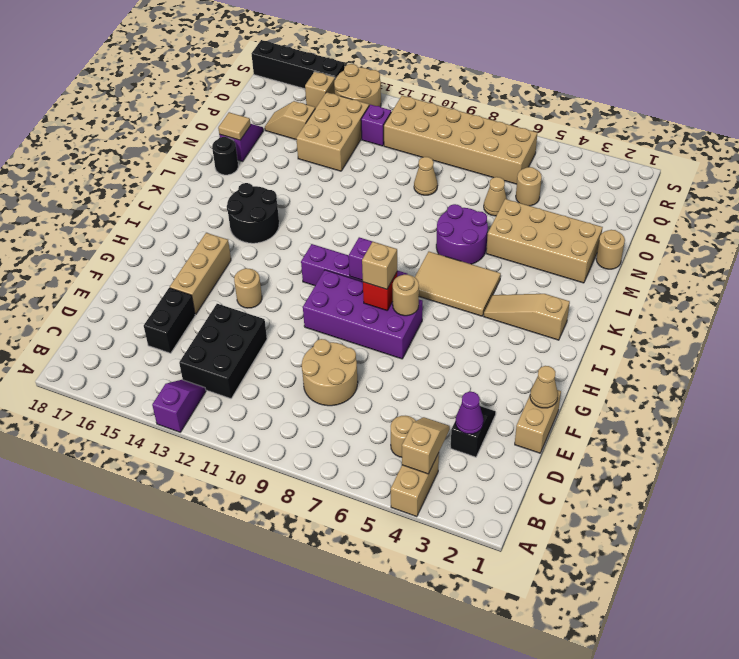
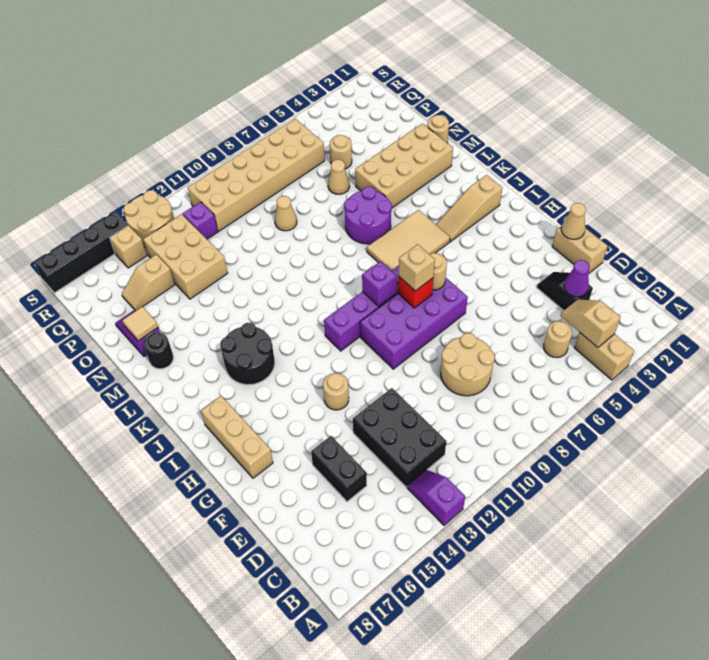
tan brick F15:H15 level 1 -> tan brick G17:I17 level 1

